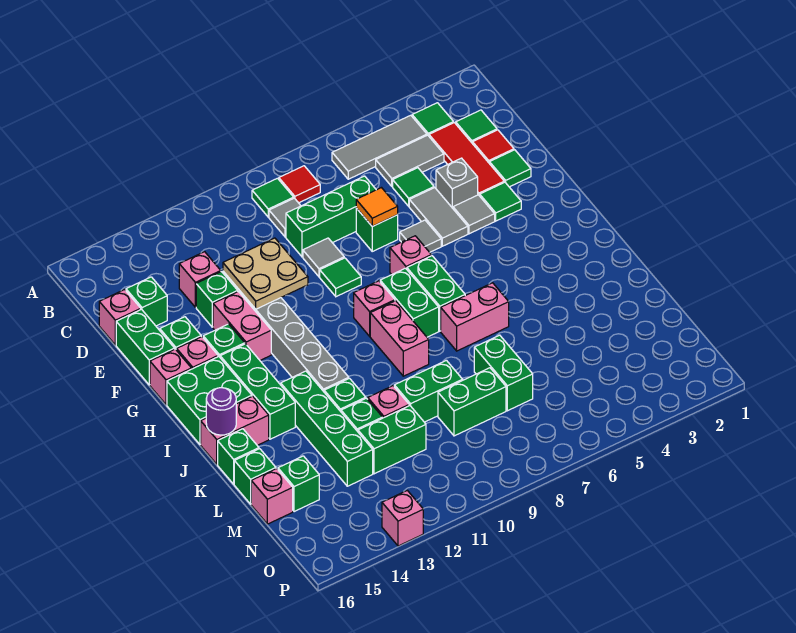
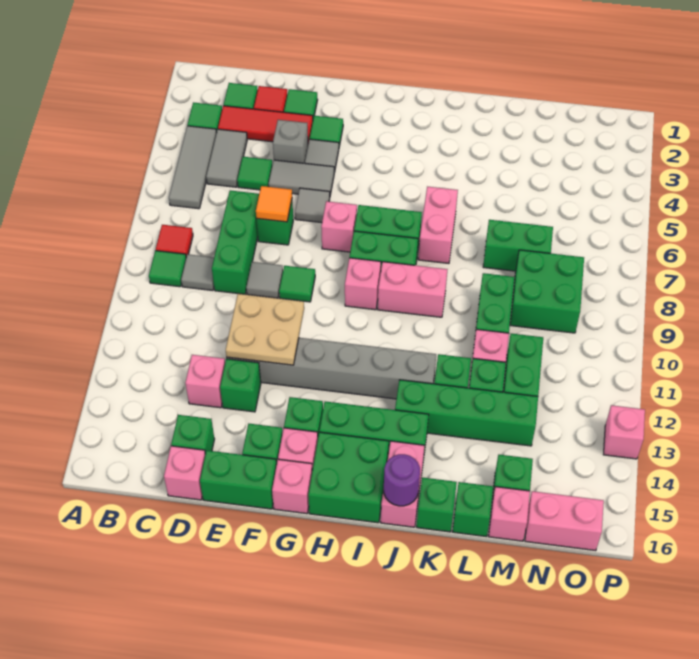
pink brick F13:G13 level 1 -> pink brick N16:O16 level 1
green brick M8:M9 level 1 -> green brick M8:N9 level 1

